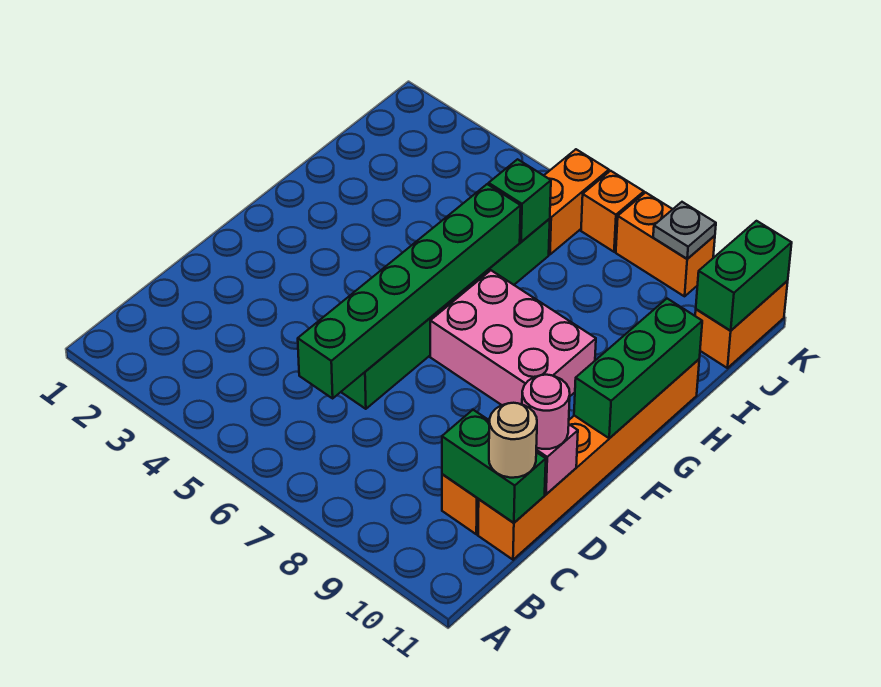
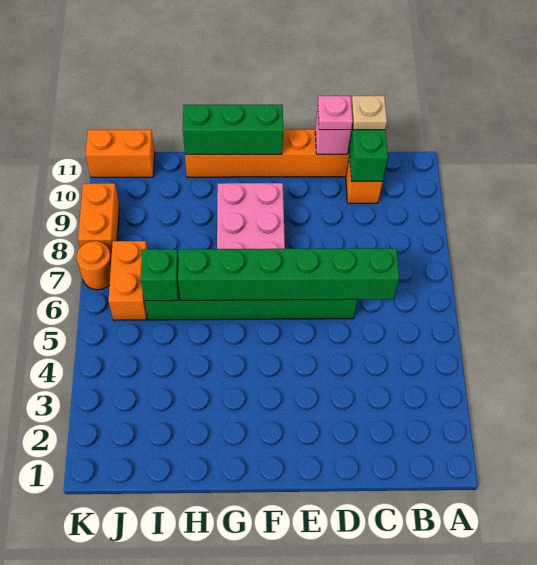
tan round brick C11 level 3 -> tan plate C11 level 3
pink round brick D11 level 3 -> pink plate D11 level 3
orange brick J6:K6 level 1 -> orange brick J6:J7 level 1
green brick J11:K11 level 2 -> none
orange brick K7 level 1 -> orange round brick K7 level 1
grey plate K9 level 2 -> none

